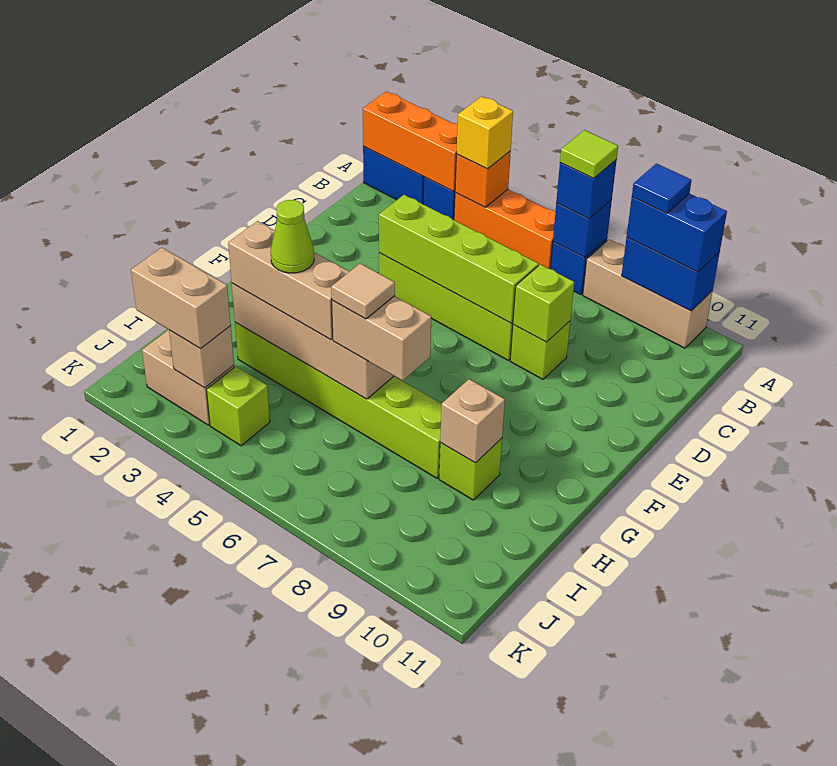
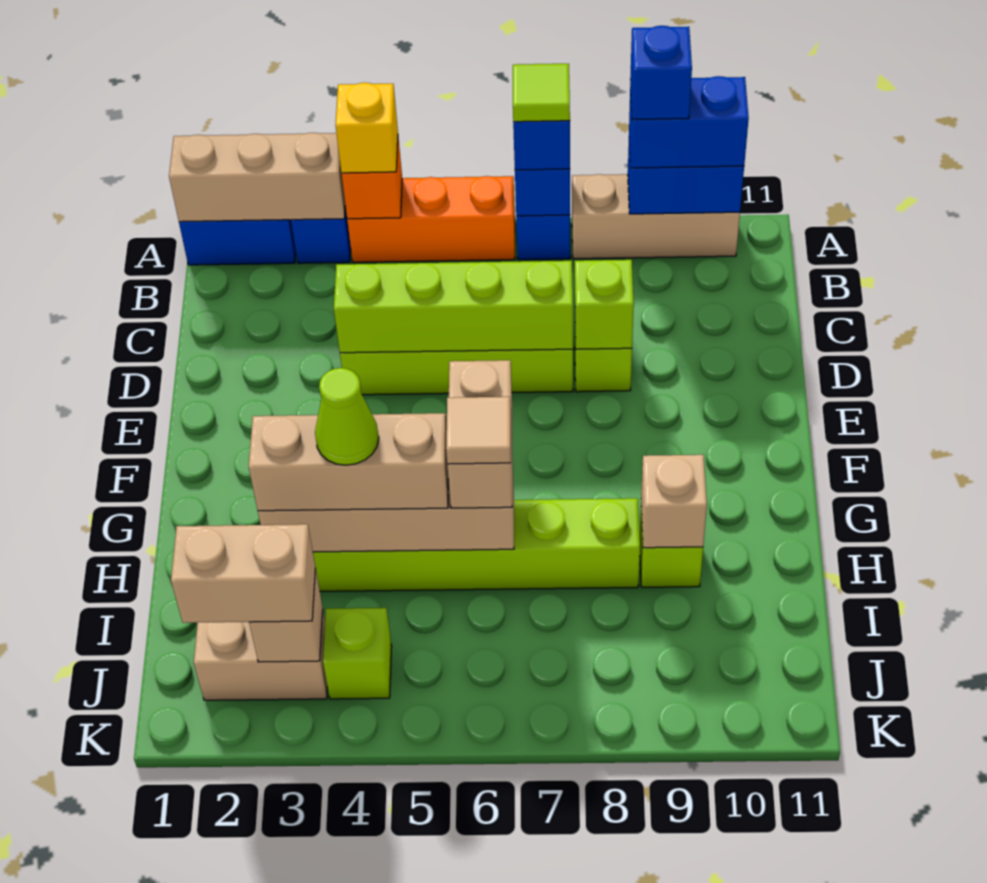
orange brick A1:A3 level 2 -> tan brick A1:A3 level 2
blue tile A9 level 4 -> blue brick A9 level 4
tan brick H6:H7 level 3 -> tan brick G6:H6 level 3

